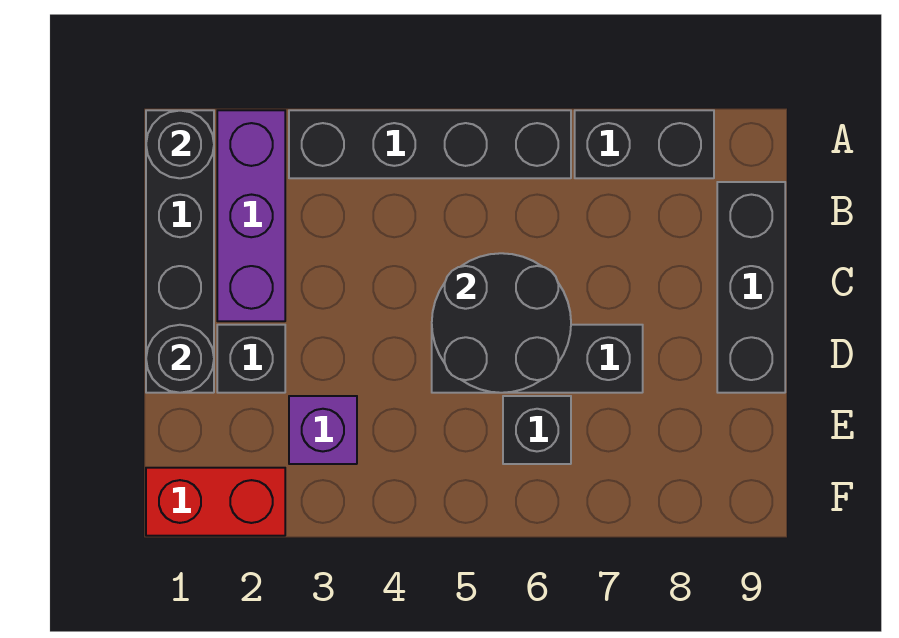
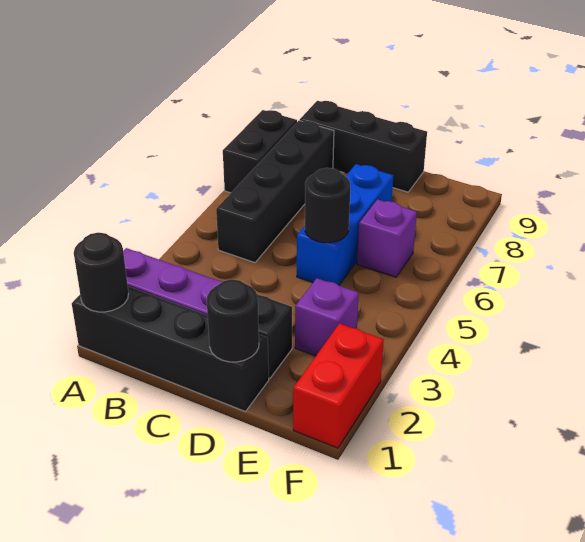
black brick A3:A6 level 1 -> black brick B5:B8 level 1
black round brick C5:D6 level 2 -> black round brick D5 level 2
black brick D5:D7 level 1 -> blue brick D5:D7 level 1
black brick E6 level 1 -> purple brick E6 level 1

